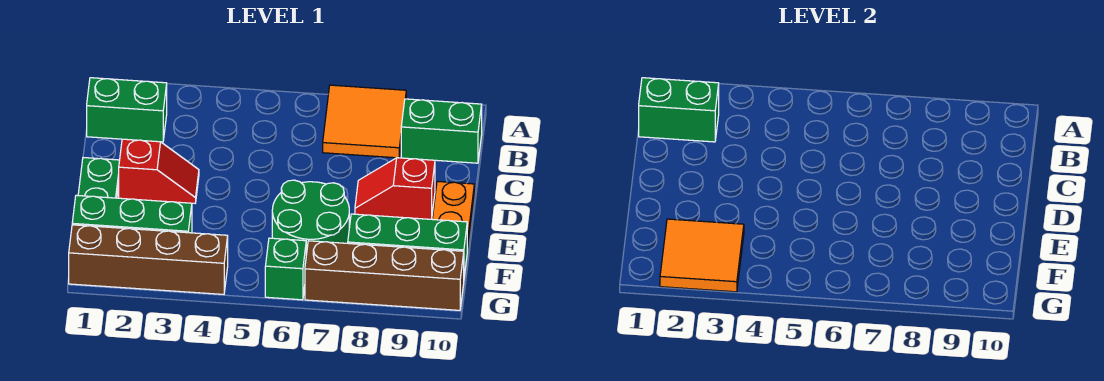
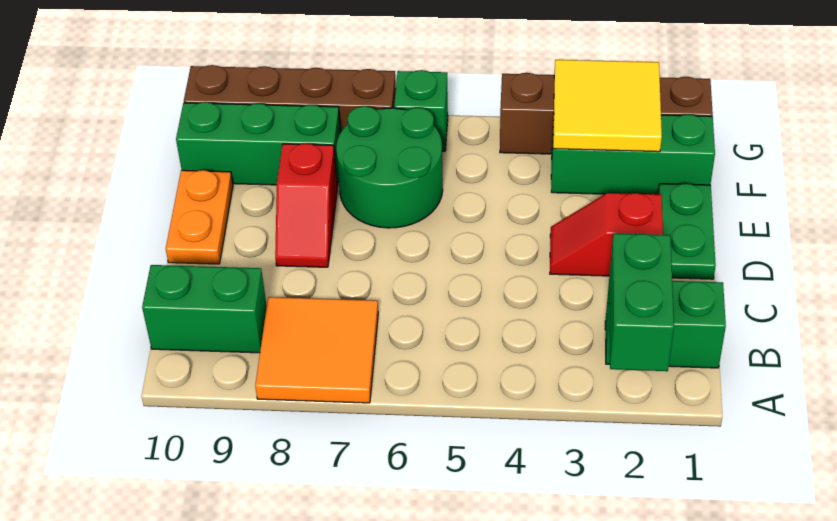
green brick B1:B2 level 2 -> green brick A2:B2 level 2
red slope D8:D9 level 1 top 9 -> red slope D8:E8 level 1 top E
orange tile F2:G3 level 2 -> yellow tile F2:G3 level 2

